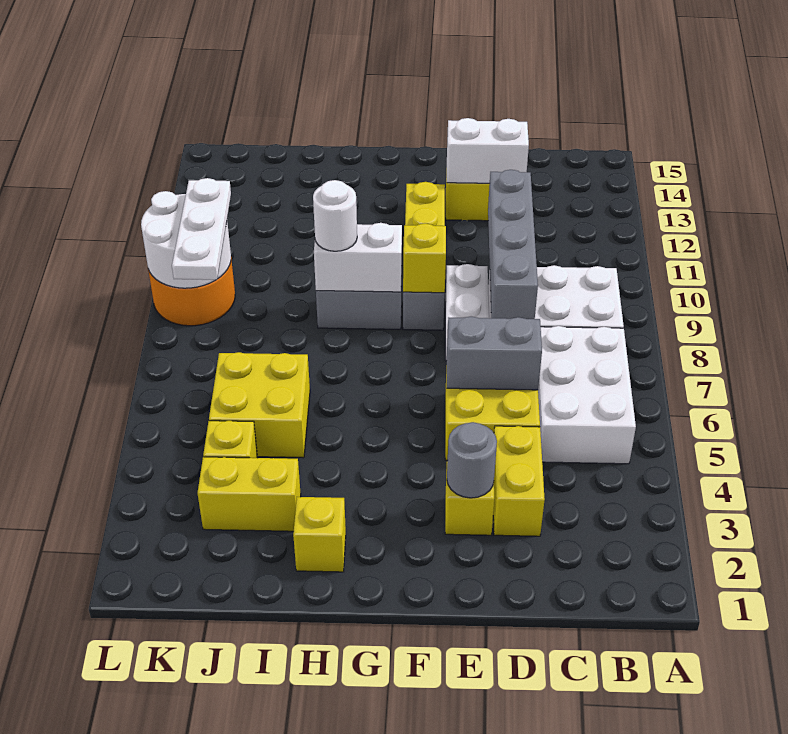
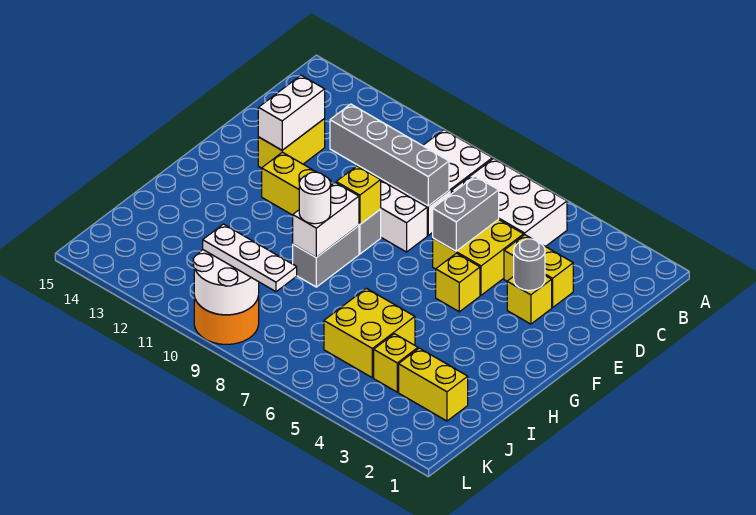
yellow brick H2 level 1 -> yellow brick F5 level 1
yellow brick I3:J3 level 1 -> yellow brick J2:J3 level 1

